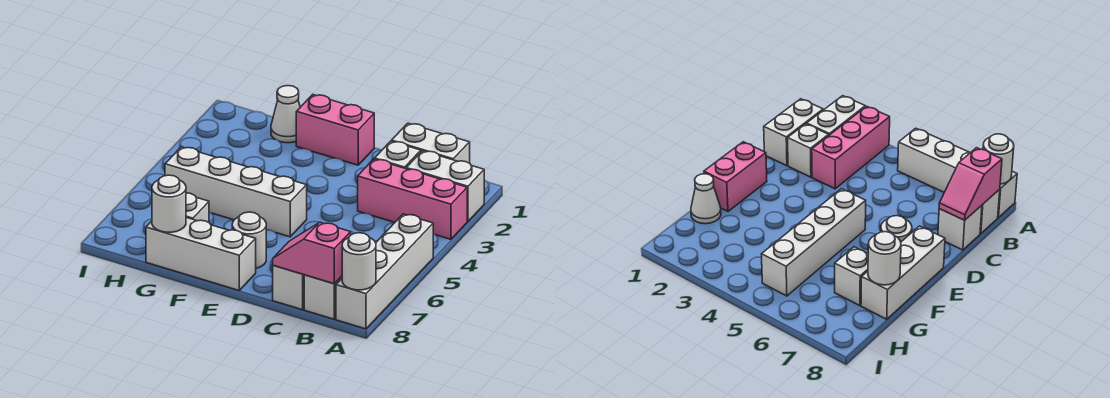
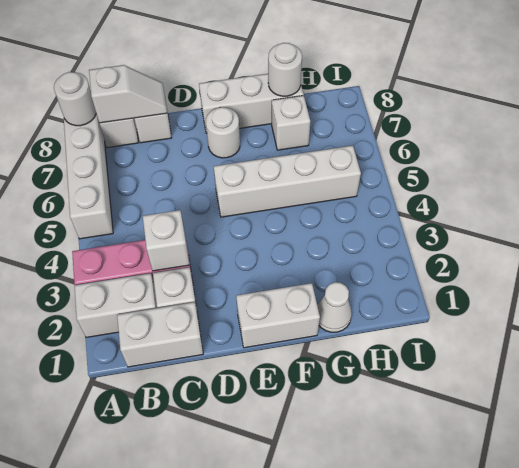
pink slope B8:C8 level 2 top B -> white slope B8:C8 level 2 top B
none -> white brick C3 level 2
pink brick E1:F1 level 1 -> white brick E1:F1 level 1

